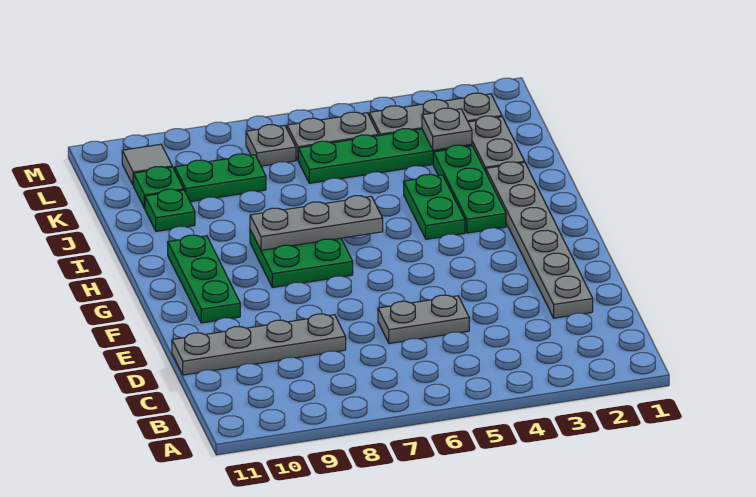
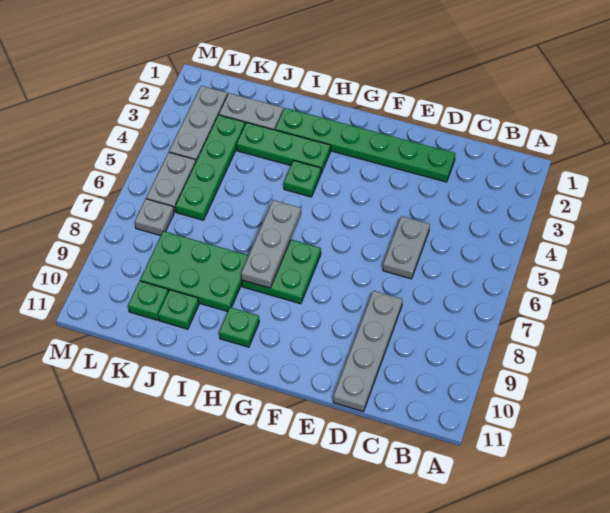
grey plate D2:I2 level 1 -> green plate D2:I2 level 1
green plate F10:H10 level 1 -> green plate H10 level 1
green plate H4:I4 level 1 -> green plate H4 level 1
grey plate K3 level 2 -> none
green plate K8:K9 level 1 -> green plate I8:K9 level 1
grey tile L10 level 1 -> none

